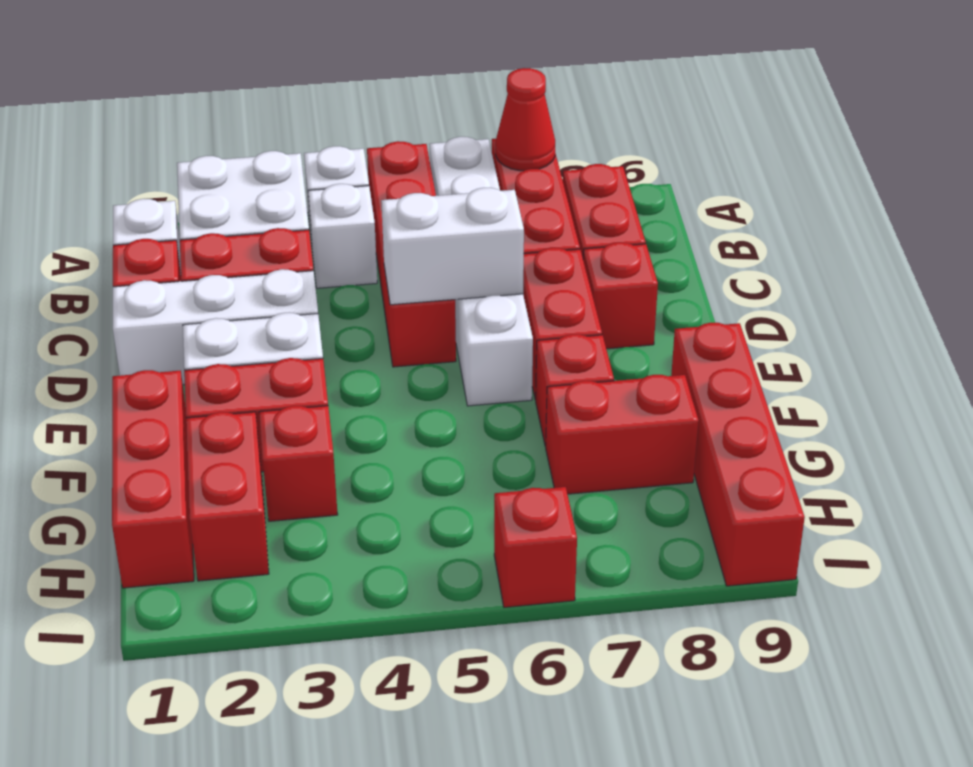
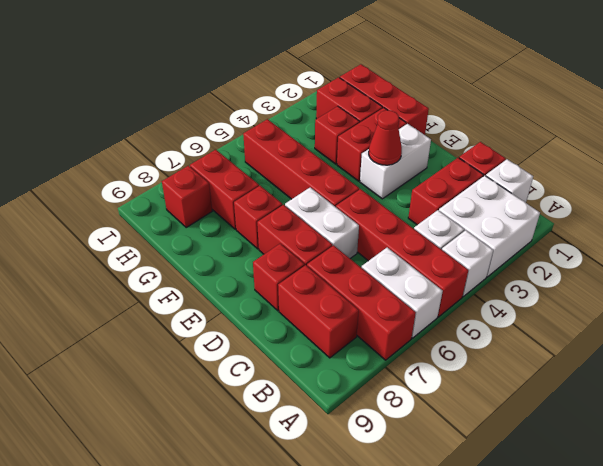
red cone A7 level 2 -> red cone E3 level 2
white brick D1:D3 level 1 -> none
white brick D5:D6 level 2 -> none
red brick F9:I9 level 1 -> red brick E5:H5 level 1
red brick G7:G8 level 1 -> red brick G7:H7 level 1
red brick I6 level 1 -> red brick H8 level 1

